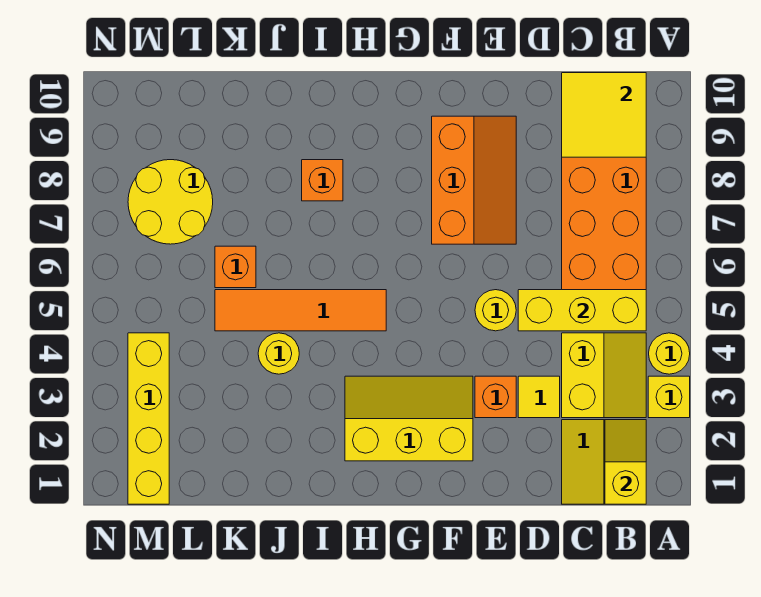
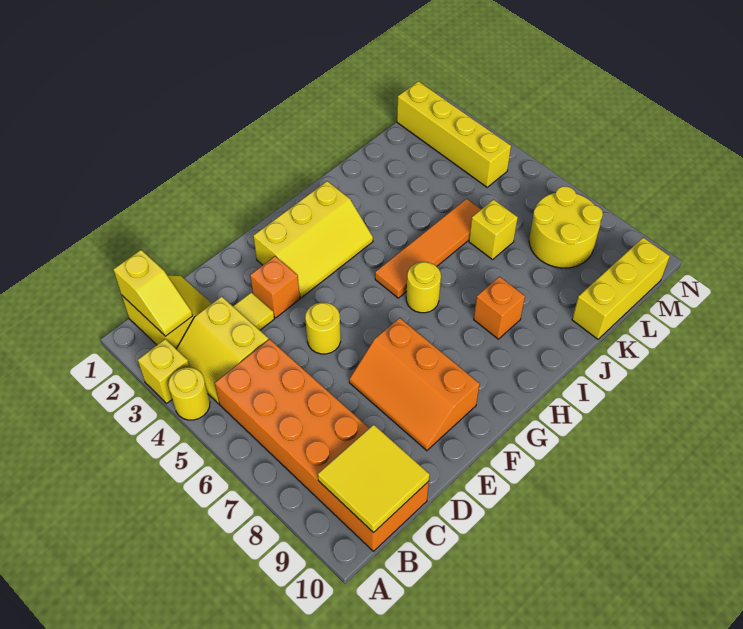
yellow brick B5:D5 level 2 -> yellow brick K10:M10 level 1
yellow round brick J4 level 1 -> yellow round brick H6 level 1
orange brick K6 level 1 -> yellow brick K6 level 1

